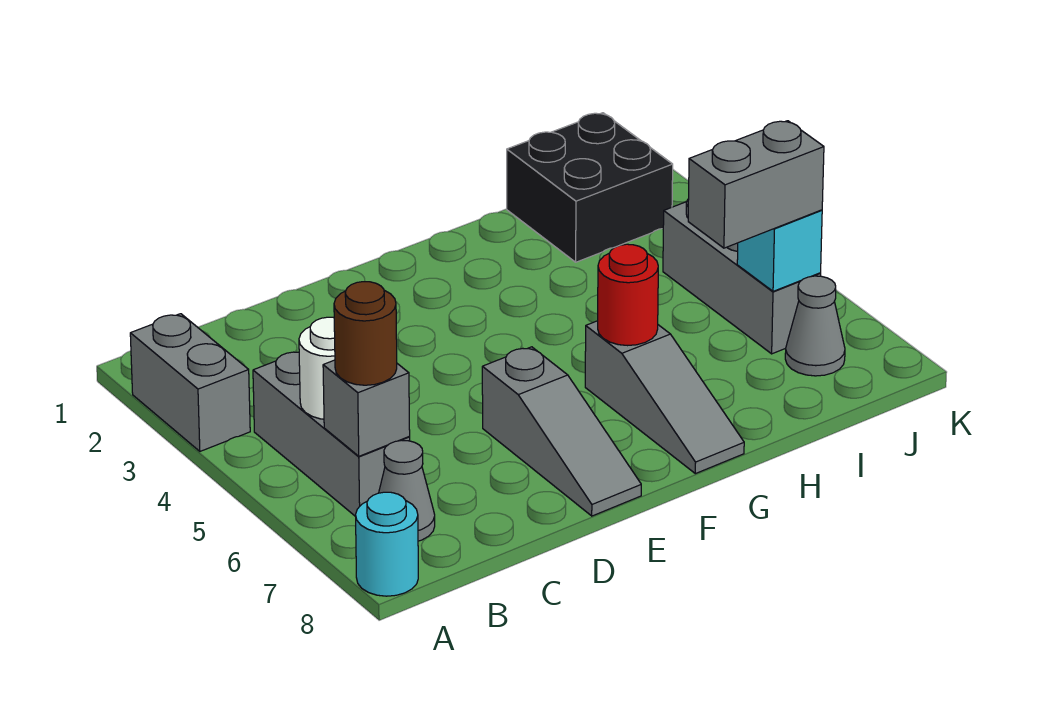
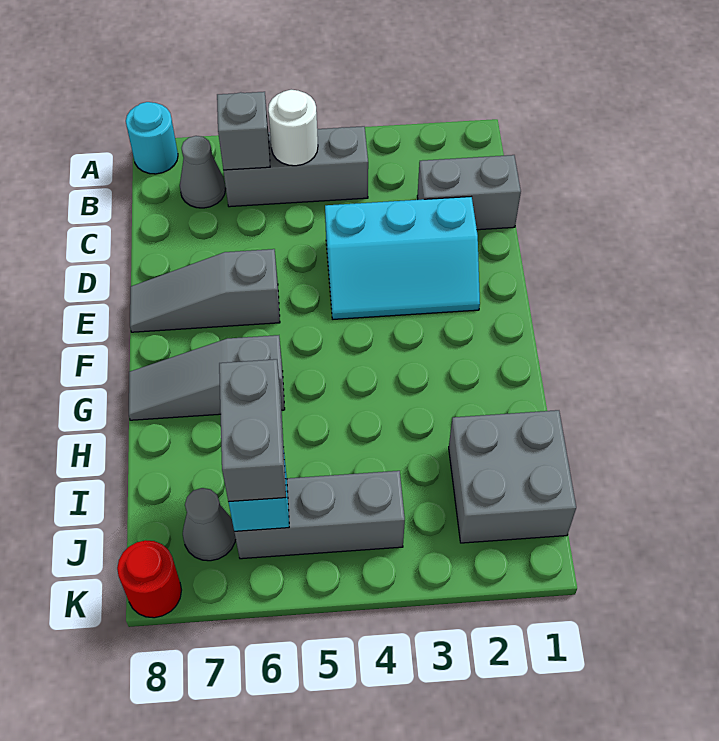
grey brick A2:A3 level 1 -> grey brick C1:C2 level 1
brown round brick B6 level 3 -> none
none -> cyan slope D2:E4 level 1 top D
red round brick G6 level 2 -> red round brick K8 level 1
black brick I1:J2 level 1 -> grey brick I1:J2 level 1

